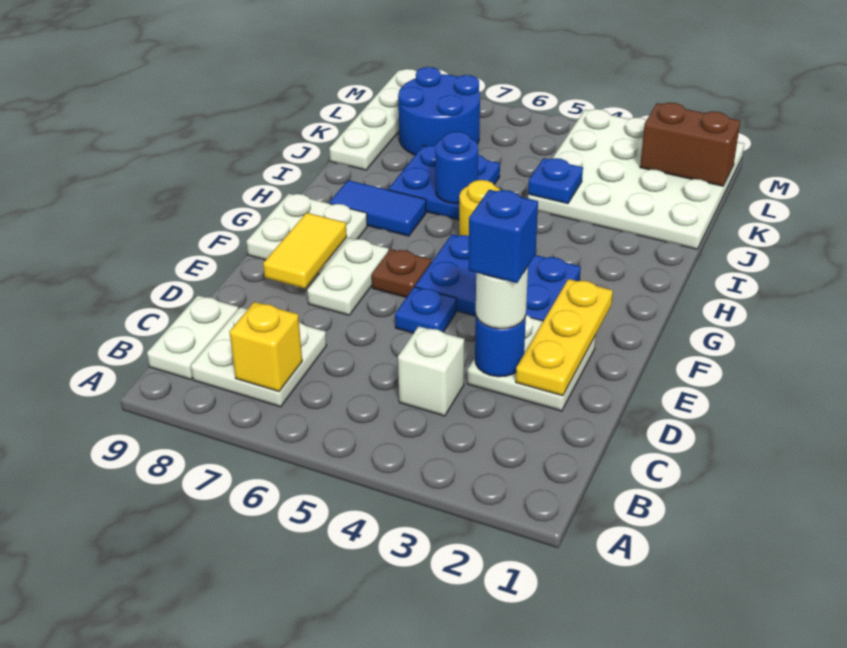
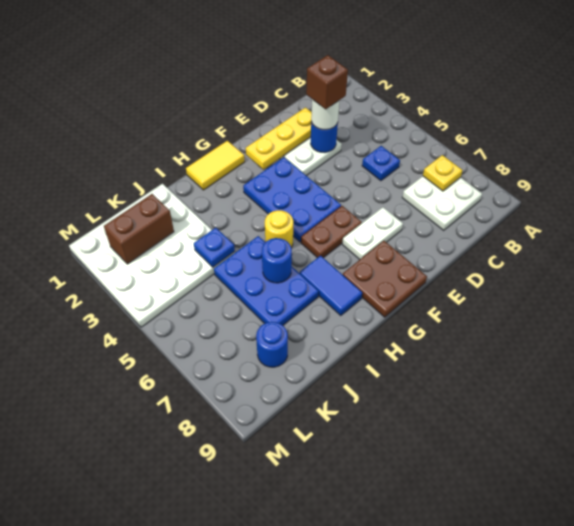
yellow brick B7 level 2 -> yellow plate B7 level 2
white plate B9:C9 level 1 -> none
white brick C4 level 1 -> none
blue brick D3 level 4 -> brown brick D3 level 4
blue plate E5 level 1 -> blue plate C5 level 1
yellow tile E8:F8 level 2 -> yellow tile G1:H1 level 1
brown plate F6 level 1 -> brown plate F6:G6 level 1
white plate F8:G9 level 1 -> brown plate F8:G9 level 1
blue plate I6:J7 level 1 -> blue plate I5:J7 level 1
white plate J9:M9 level 1 -> none
blue round brick K7:L8 level 1 -> blue round brick K8 level 1
brown brick L1:L2 level 2 -> brown brick K2:L2 level 2

